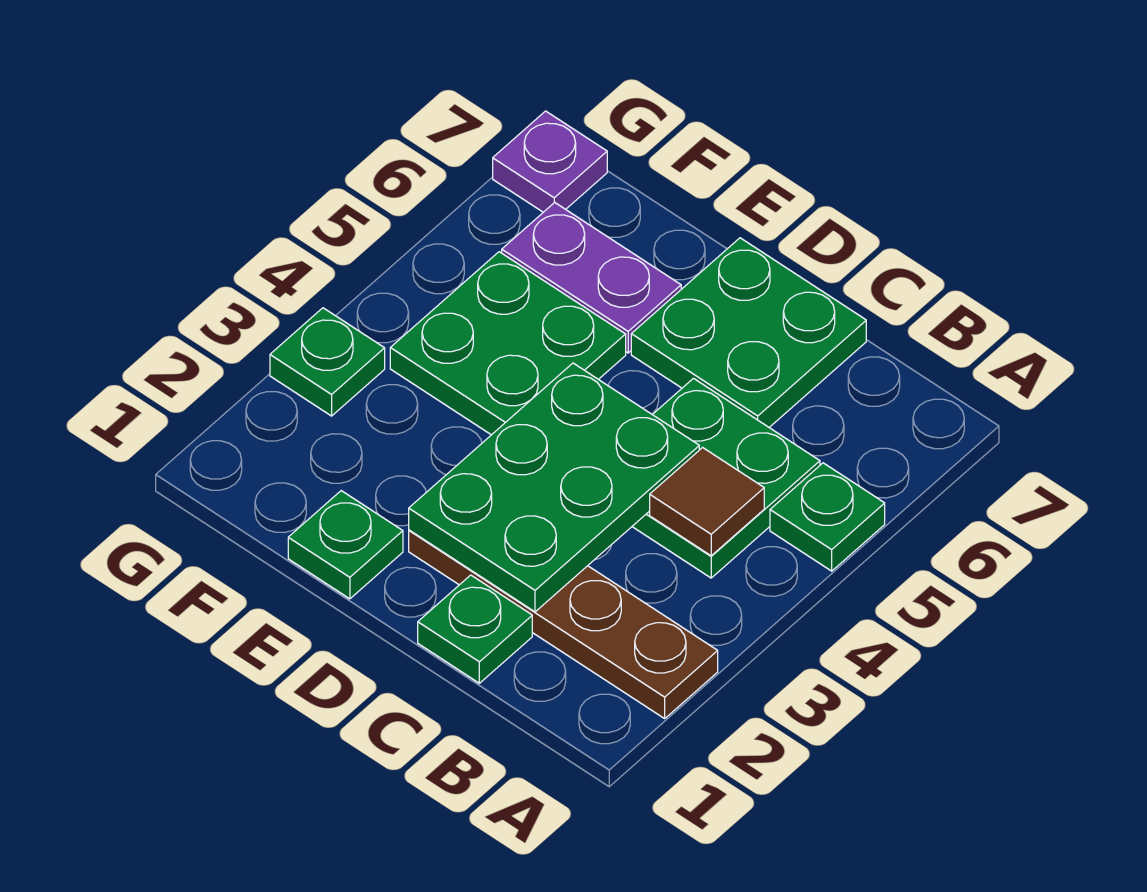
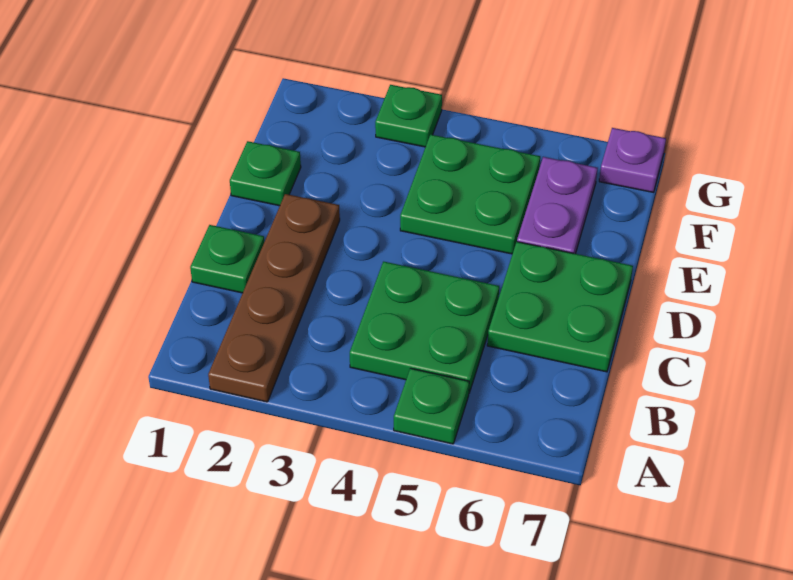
brown tile B4 level 2 -> none
green plate C2:D4 level 2 -> none

